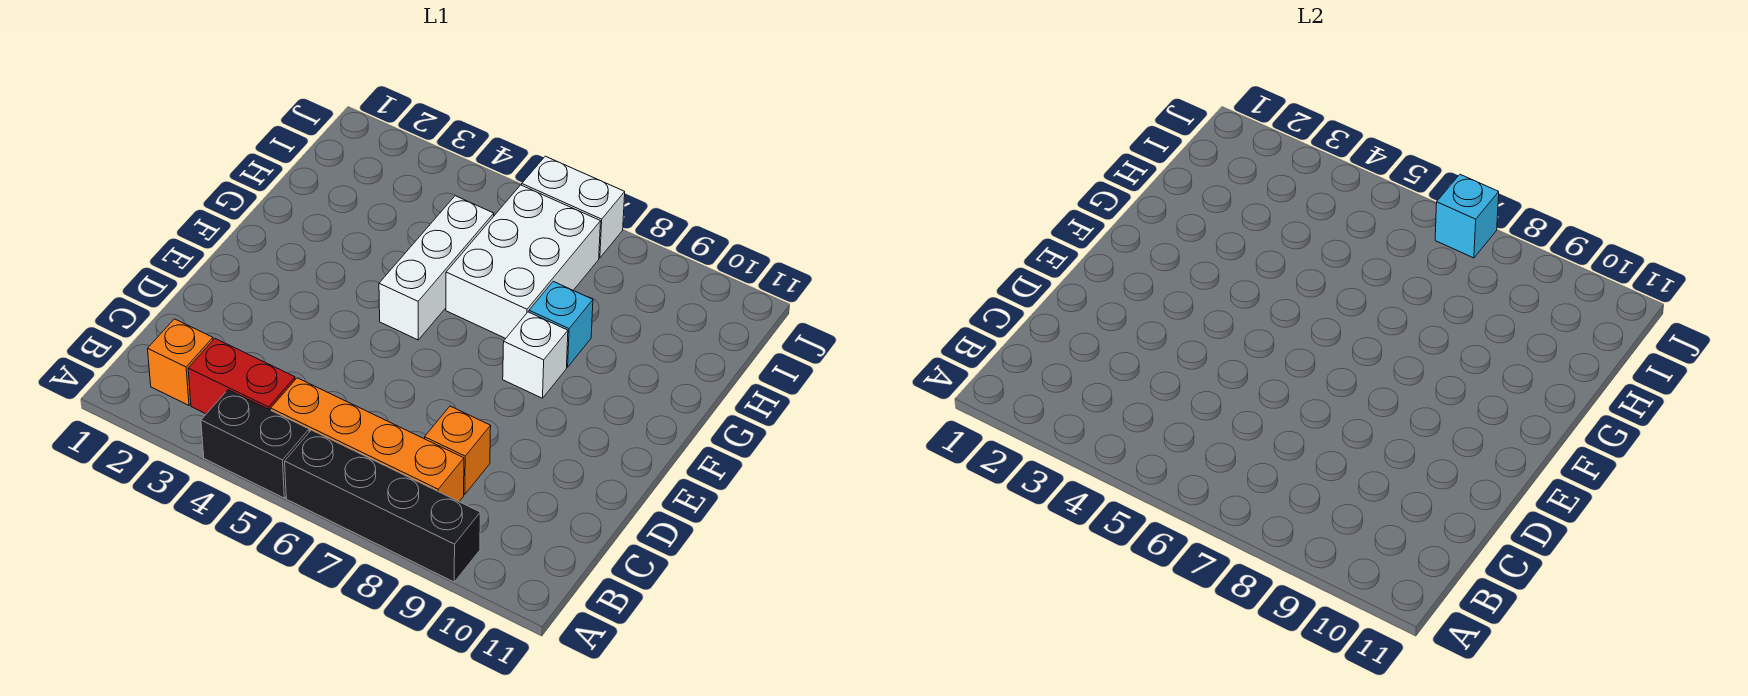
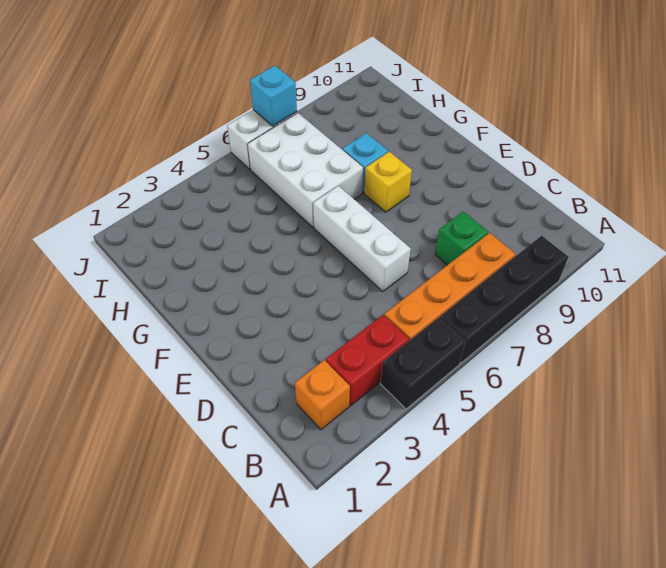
orange brick C8 level 1 -> green brick C8 level 1
white brick F5:H5 level 1 -> white brick D6:F6 level 1
white brick F8 level 1 -> yellow brick F8 level 1

